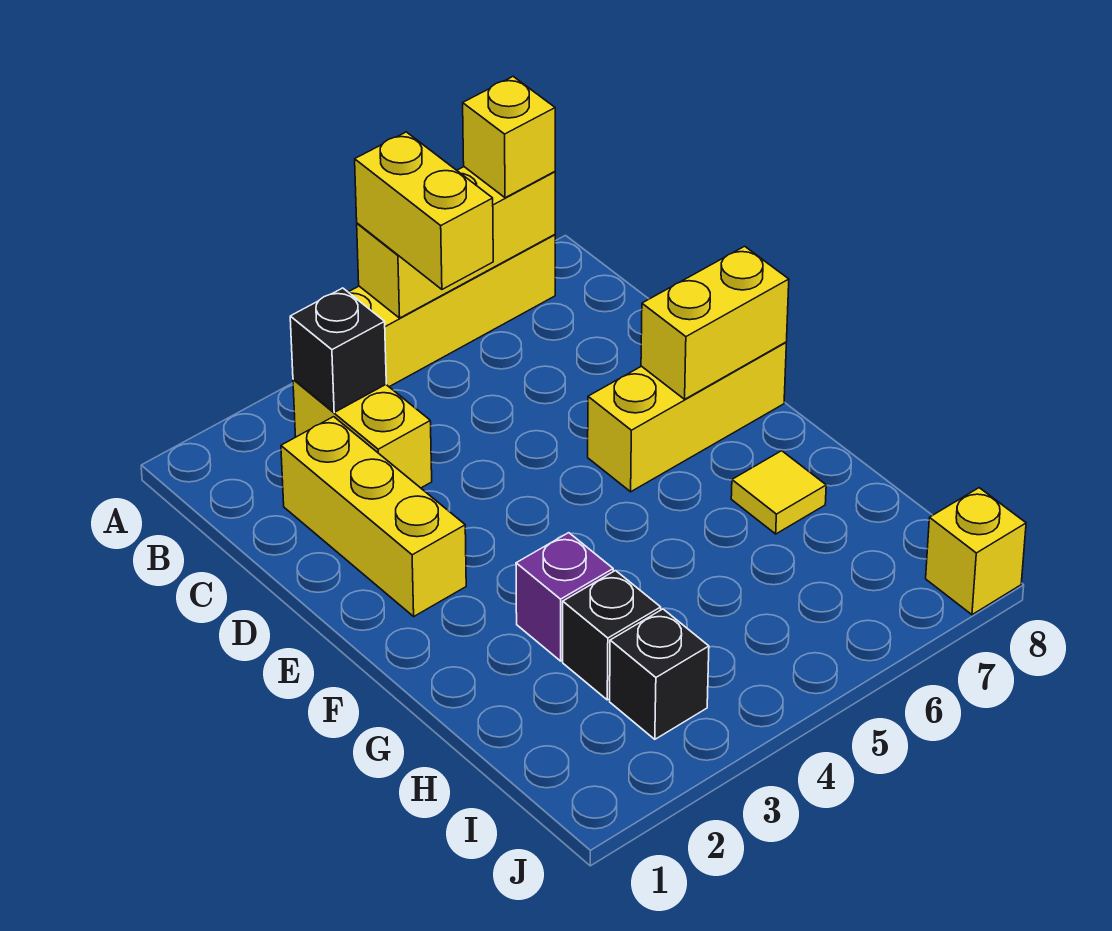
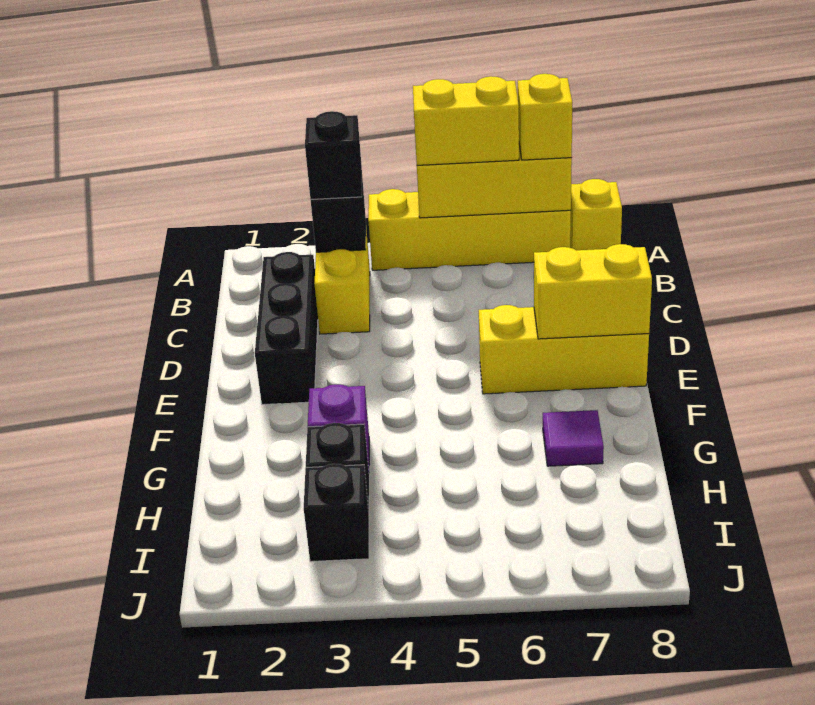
yellow brick A5:B5 level 3 -> yellow brick A5:A6 level 3
none -> black brick B3 level 3
yellow brick C2:E2 level 1 -> black brick C2:E2 level 1
yellow tile G7 level 1 -> purple tile G7 level 1
yellow brick J8 level 1 -> yellow brick A8 level 1

